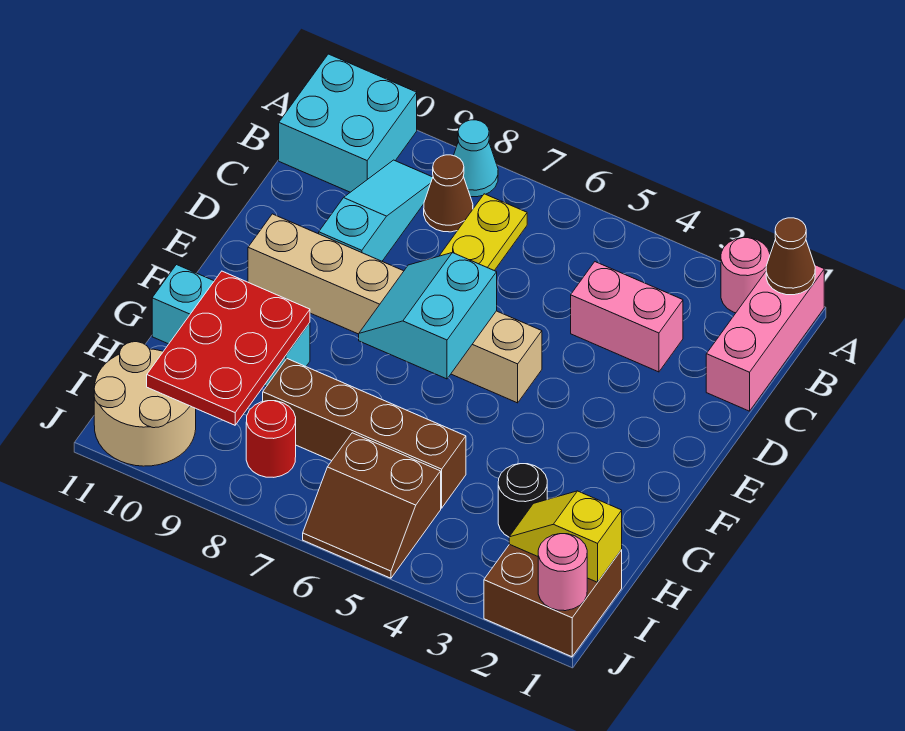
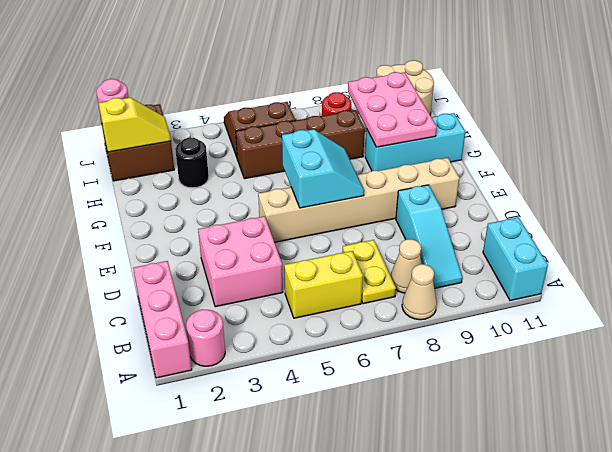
brown cone A1 level 2 -> none
cyan cone A8 level 1 -> tan cone A8 level 1
cyan brick A10:B11 level 1 -> cyan brick A11:B11 level 1
none -> yellow brick B5:B6 level 1
brown cone B8 level 1 -> tan cone B8 level 1
pink brick C3:C4 level 1 -> pink brick C3:D4 level 1
red plate G9:I10 level 2 -> pink plate G9:I10 level 2

